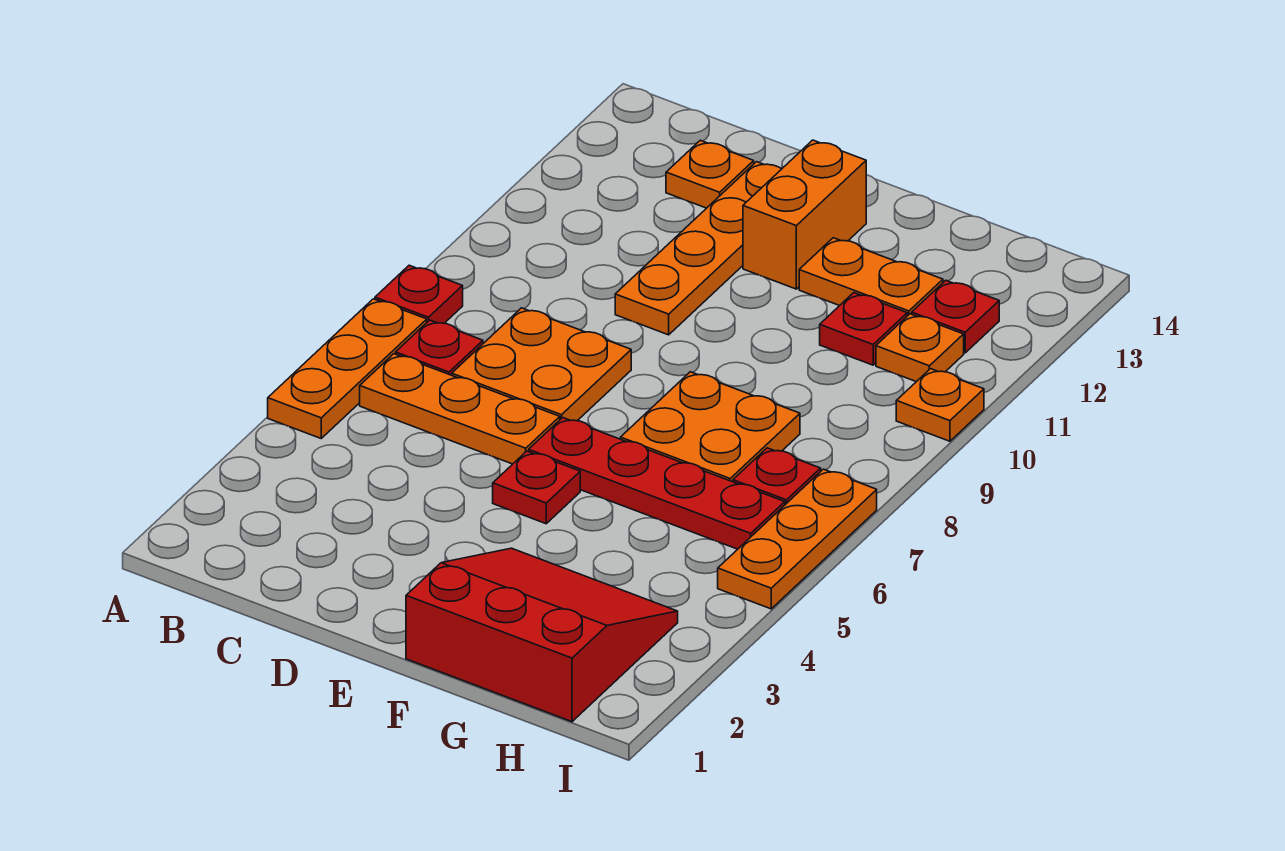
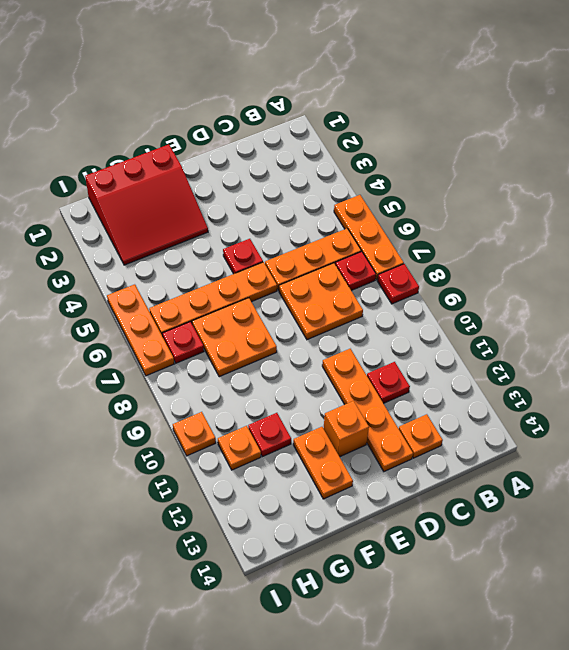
red plate E6:H6 level 1 -> orange plate E6:H6 level 1
orange brick E12:E13 level 1 -> orange brick E12 level 1
orange plate F12:G12 level 1 -> orange plate F12:F13 level 1
red plate H12 level 1 -> red plate C11 level 1

